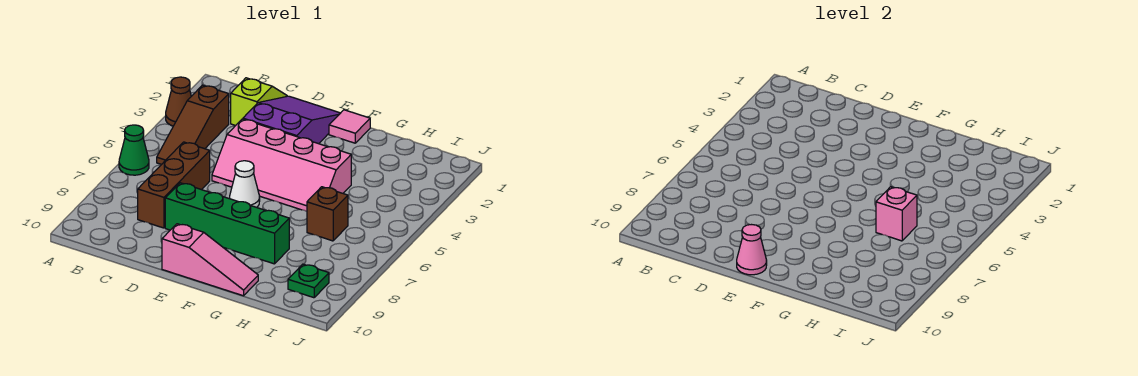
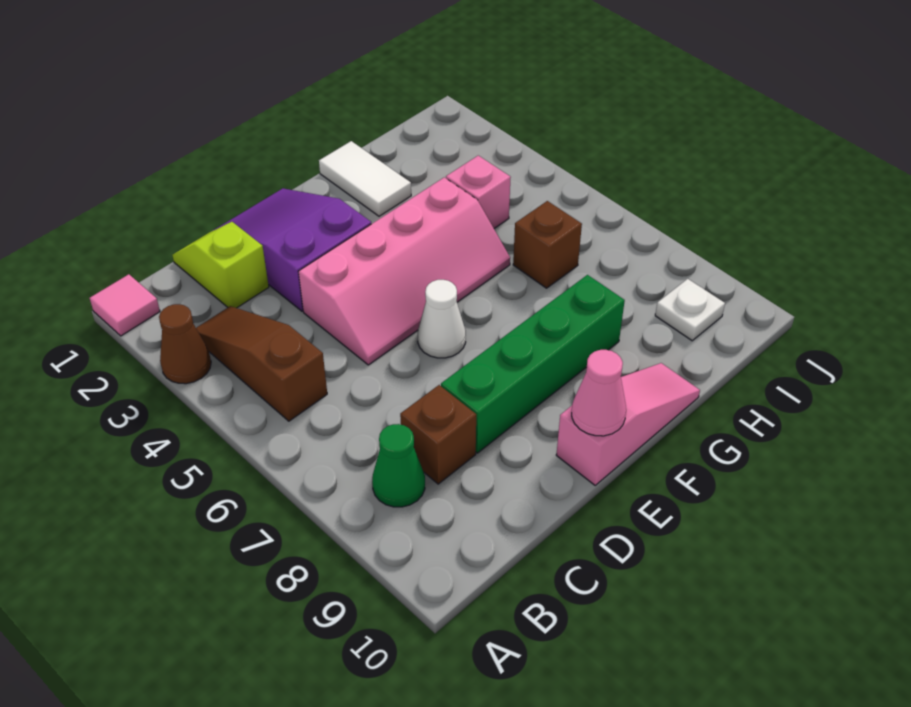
green cone A6 level 1 -> green cone B8 level 1
brown slope B3:B5 level 1 top 3 -> brown slope B3:B5 level 1 top 5
brown brick C6:C8 level 1 -> brown brick C8 level 1
pink tile F1 level 1 -> pink tile A1 level 1
none -> white tile G1:G2 level 1
pink brick H6 level 2 -> pink brick H4 level 1
green plate I9 level 1 -> white plate I9 level 1

